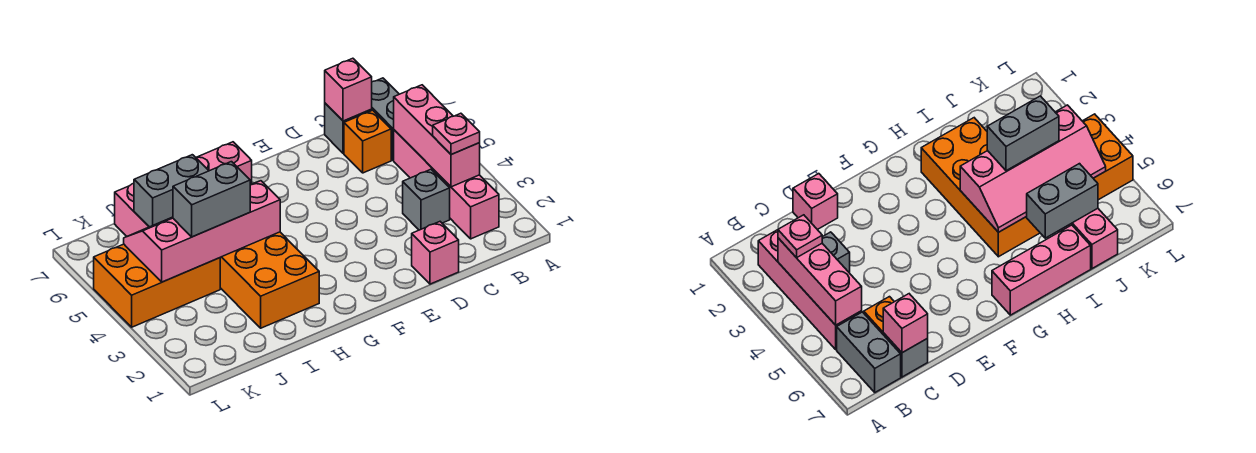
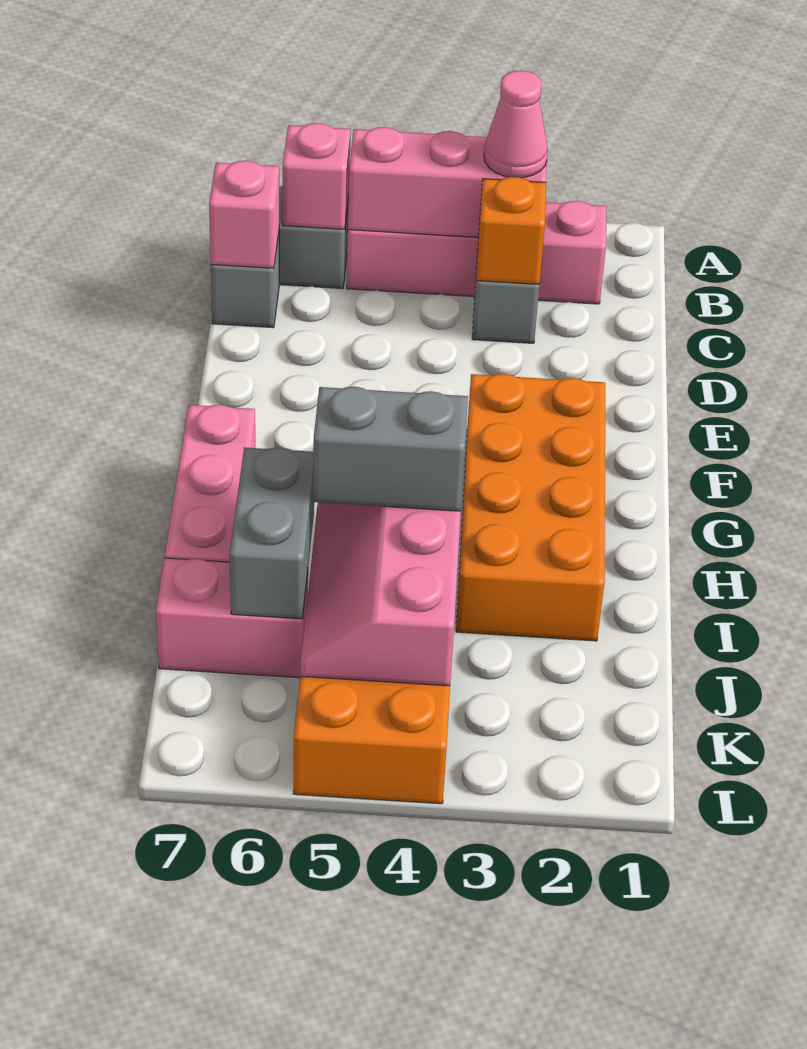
pink plate B3 level 3 -> pink cone B3 level 3
orange brick C6 level 1 -> orange brick C3 level 2
pink brick D1 level 1 -> pink brick B6 level 2
orange brick H2:I5 level 1 -> orange brick F2:I3 level 1
grey brick I4:J4 level 3 -> grey brick I4:I5 level 3

